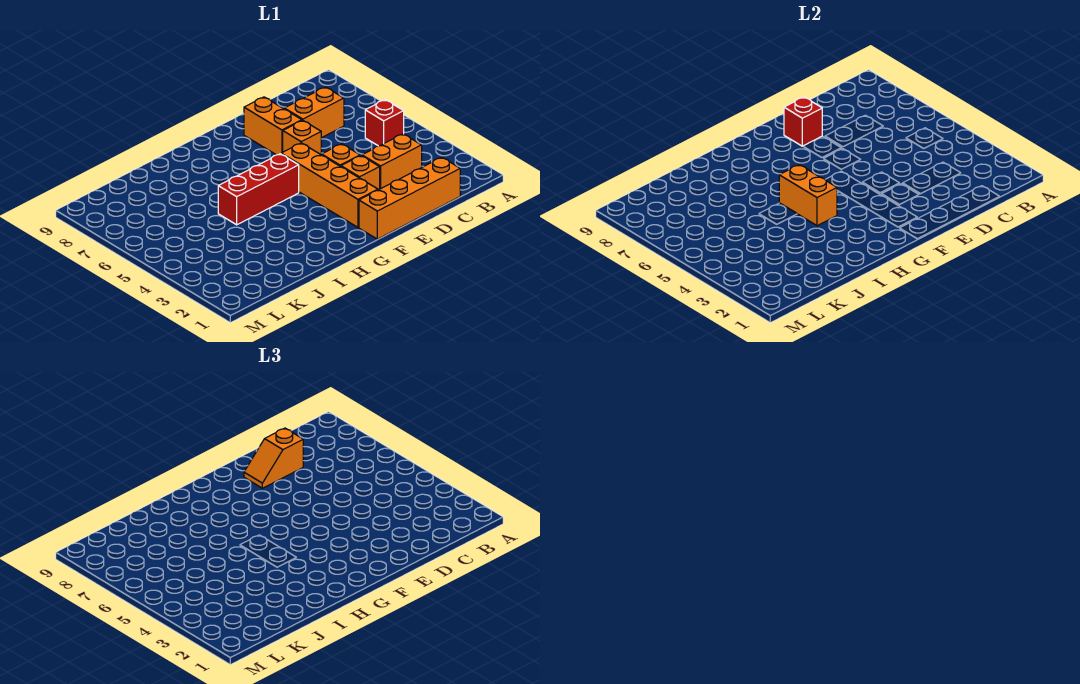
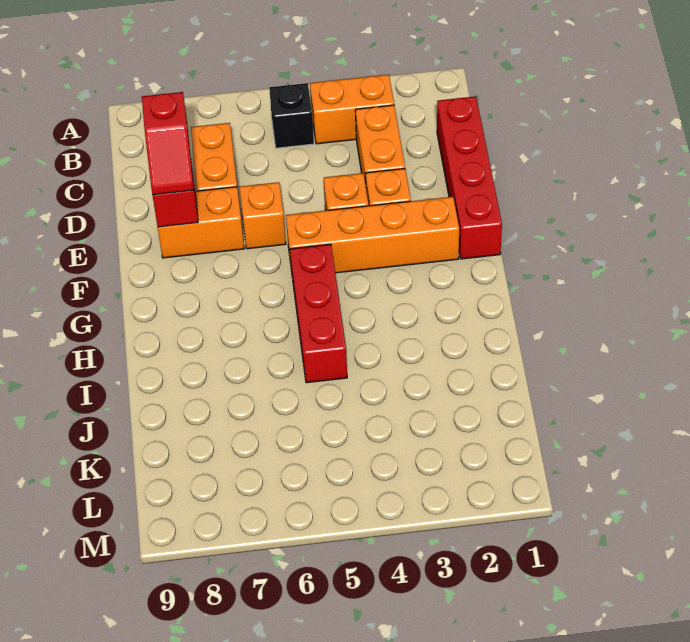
red brick B5 level 1 -> black brick B5 level 1
orange brick C1:F1 level 1 -> red brick C1:F1 level 1
orange slope D8:E8 level 3 top D -> red slope D8:E8 level 3 top D
orange brick H4:H5 level 2 -> orange brick B3:B4 level 1

